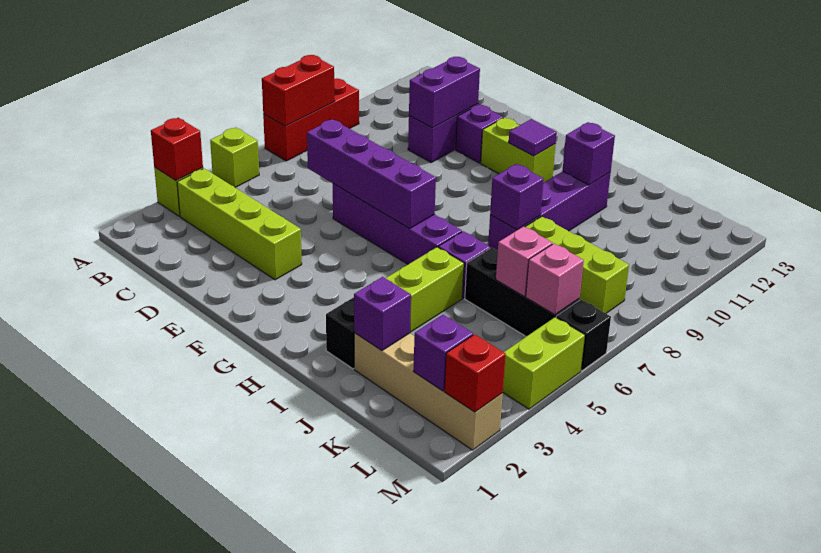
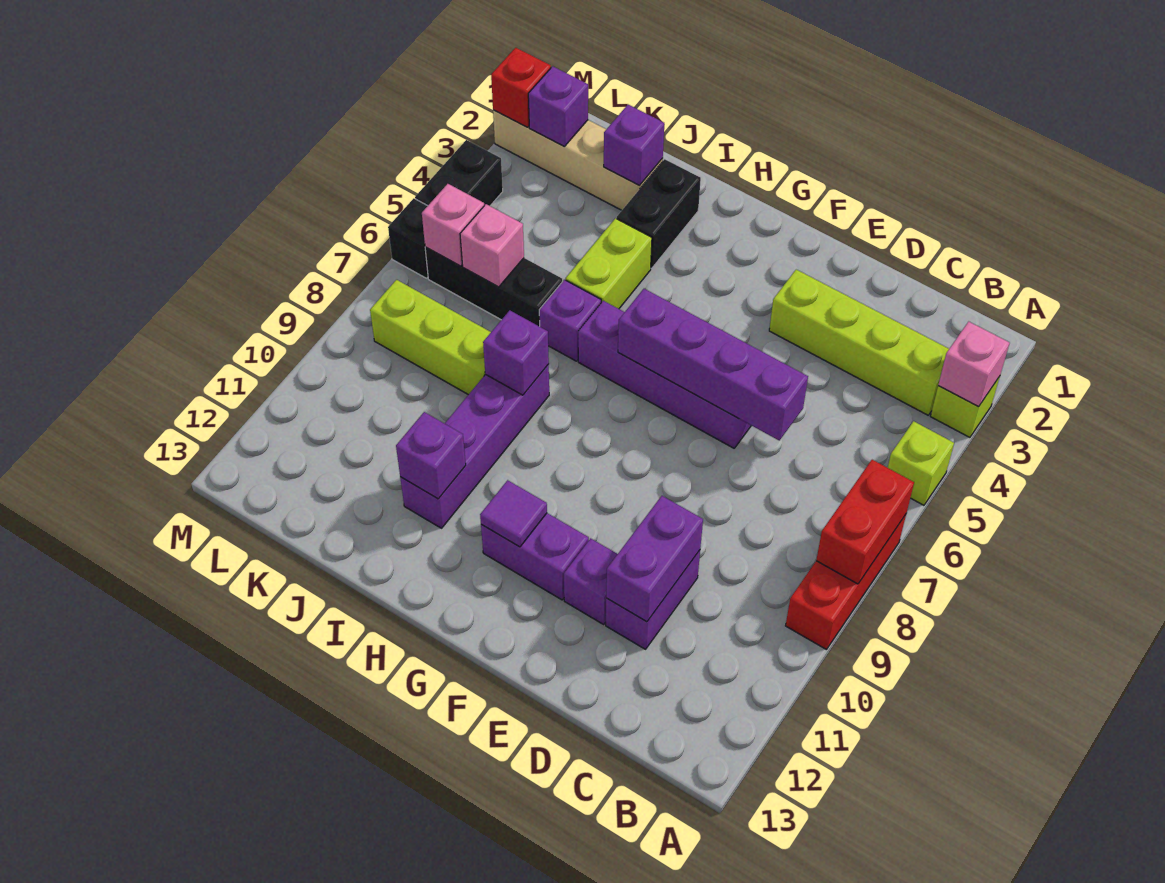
red brick A3 level 2 -> pink brick A3 level 2
lime brick F11:G11 level 1 -> purple brick F11:G11 level 1
lime brick M4:M5 level 1 -> black brick M4:M5 level 1

